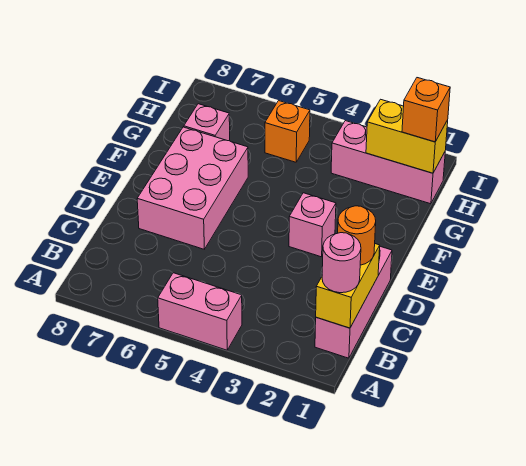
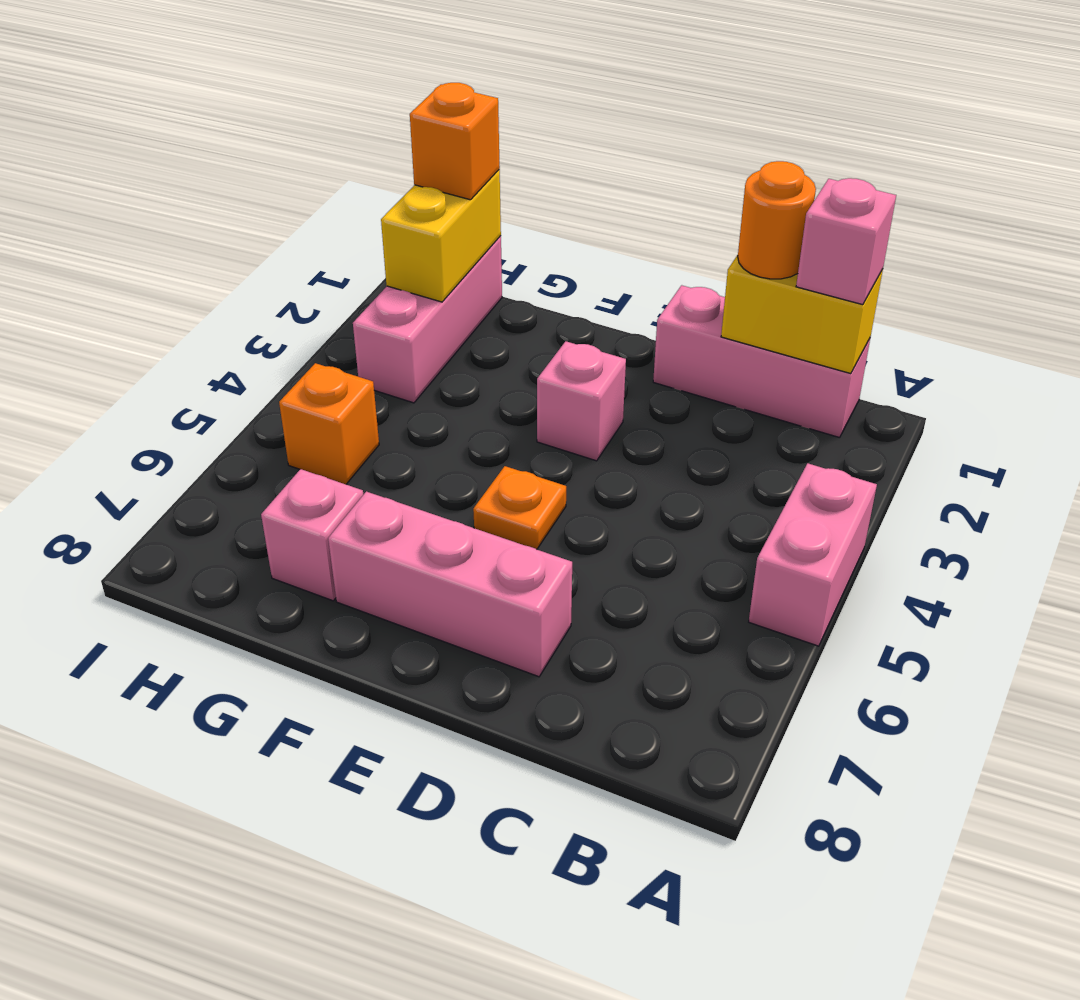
pink round brick B1 level 3 -> pink brick B1 level 3
pink brick D6:F7 level 1 -> pink brick D7:F7 level 1
none -> orange plate E5 level 1

